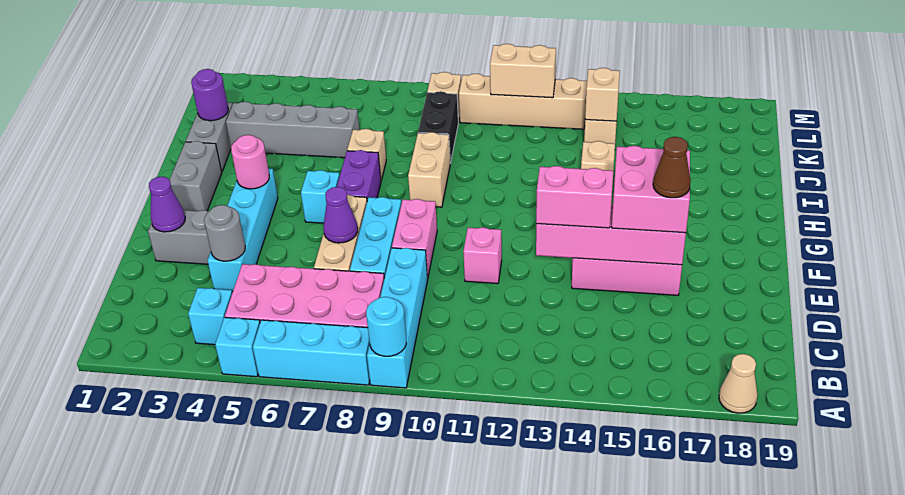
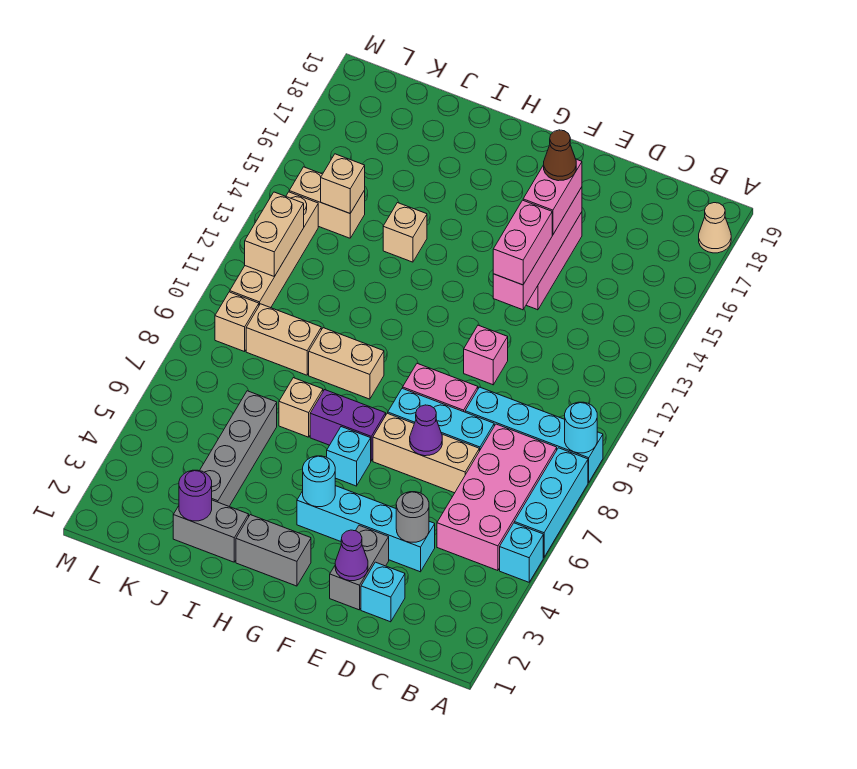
cyan brick B4 level 1 -> cyan brick D2 level 1
pink brick E15:F16 level 3 -> pink brick E15:E16 level 3
pink round brick G4 level 2 -> cyan round brick G4 level 2
black brick J9:K9 level 1 -> tan brick J9:K9 level 1

